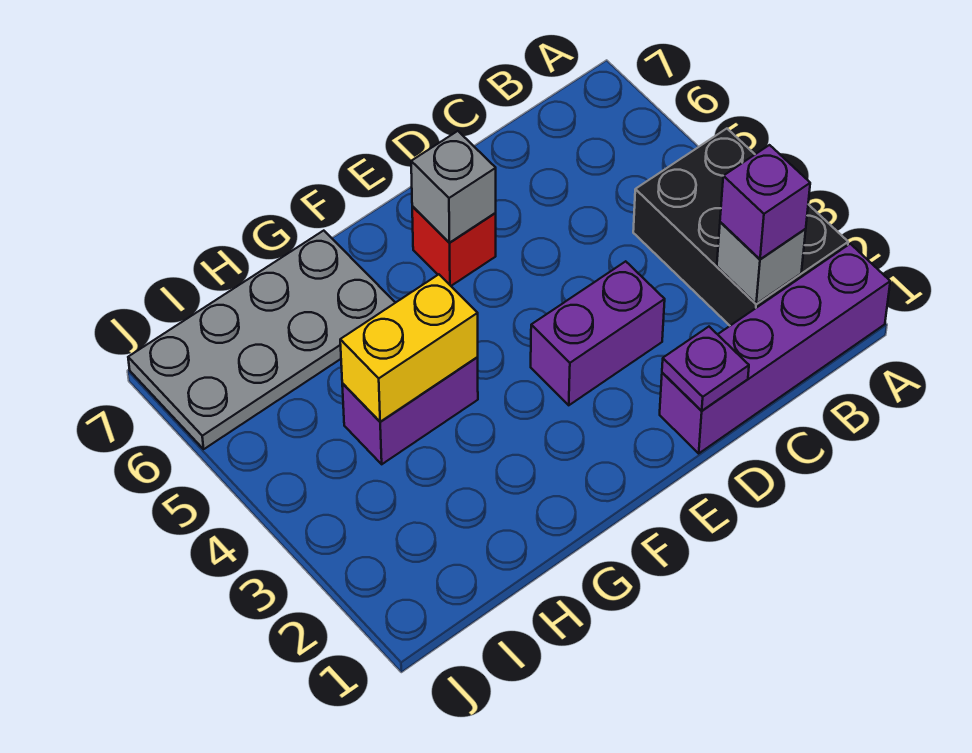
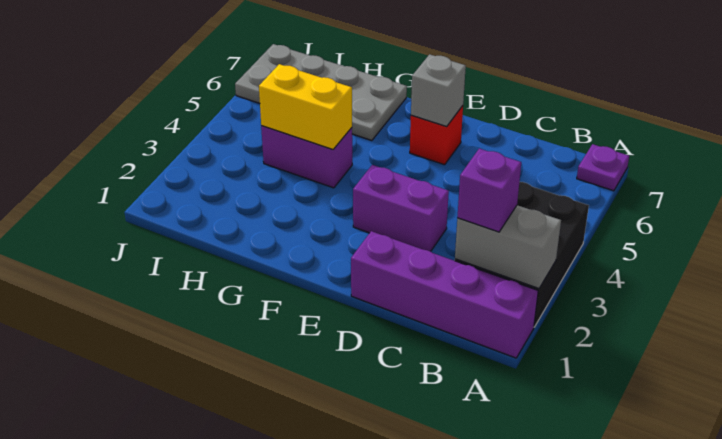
grey brick B2 level 2 -> grey brick A2:B2 level 2
purple plate D1 level 2 -> purple plate A7 level 1

